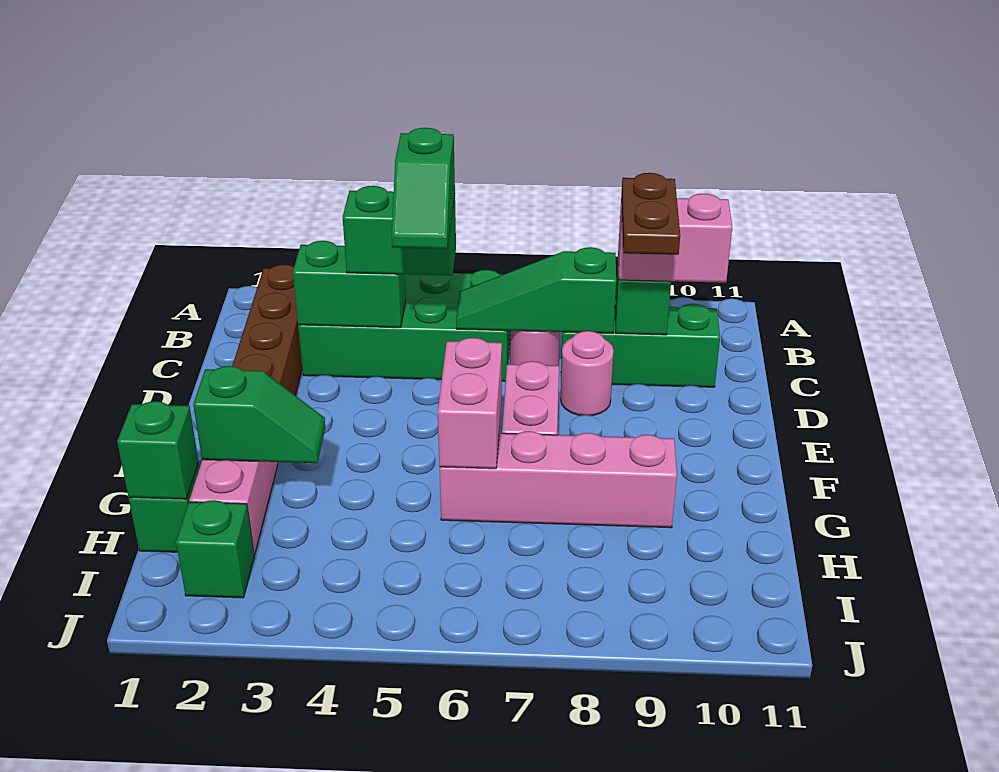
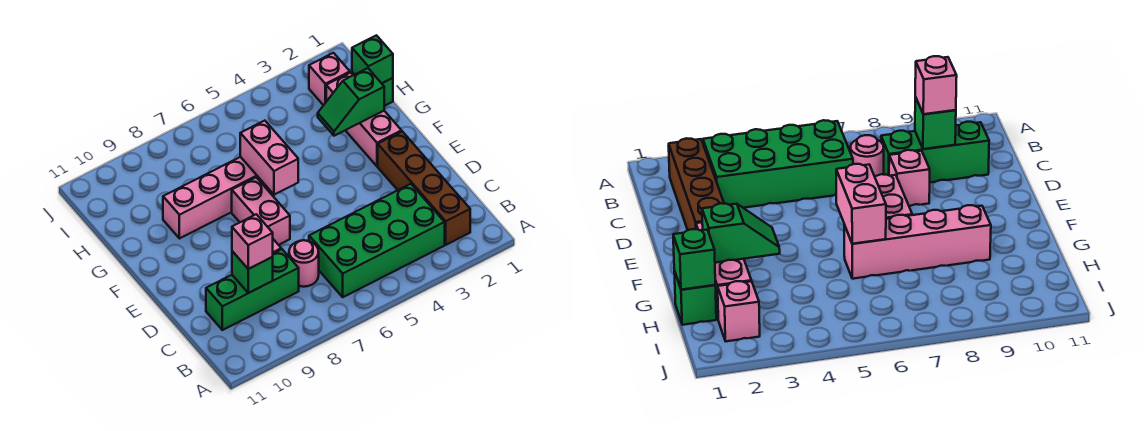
green brick C3:C4 level 2 -> none
green brick C4:C5 level 3 -> none
green slope C5:D5 level 4 top C -> none
green slope C6:C8 level 2 top 8 -> none
pink brick C9:C10 level 3 -> pink brick C9 level 3
brown plate C9:D9 level 4 -> none
pink round brick D8 level 1 -> pink brick D8 level 1
green brick I2 level 1 -> pink brick I2 level 1

